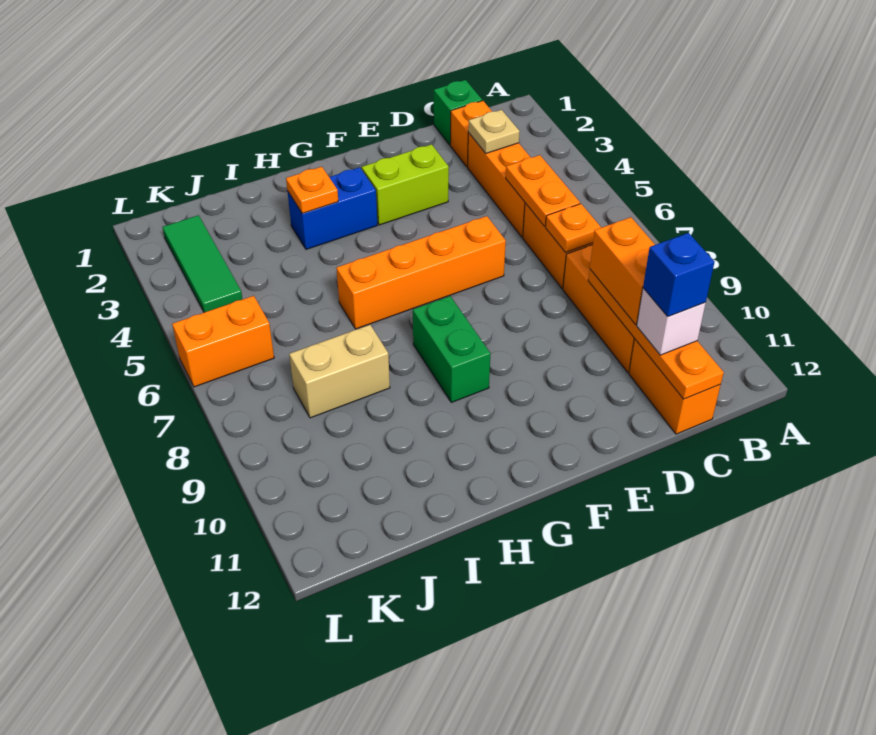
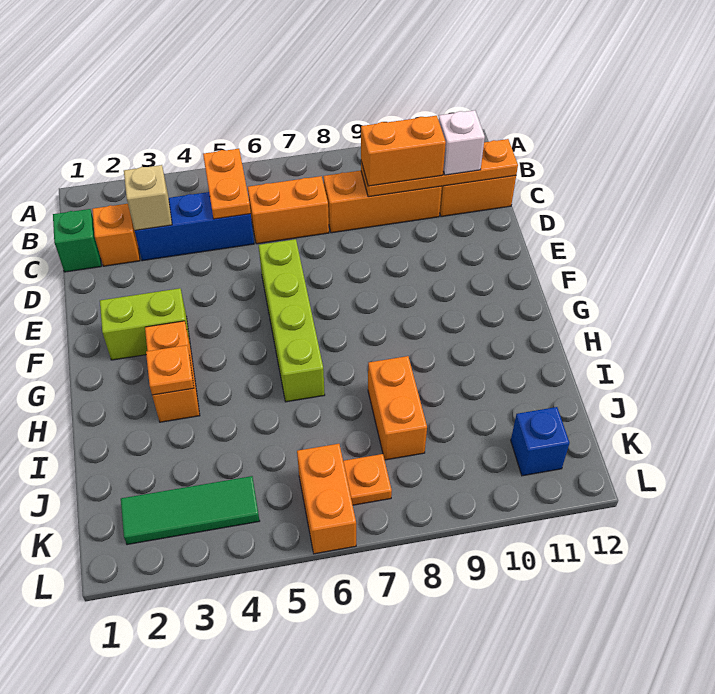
orange brick C3:C5 level 1 -> blue brick C3:C5 level 1
tan plate C3 level 2 -> tan brick C3 level 2
orange plate C5:C6 level 2 -> orange plate B5:C5 level 2
orange plate C7 level 2 -> orange plate K7 level 1
blue brick C11 level 4 -> blue brick K11 level 1
lime brick E3:F3 level 1 -> lime brick F2:F3 level 1
orange brick E6:H6 level 1 -> lime brick E6:H6 level 1
blue brick G3:H3 level 1 -> orange brick G3:H3 level 1
green brick G8:G9 level 1 -> none
tan brick I8:J8 level 1 -> orange brick I8:J8 level 1

